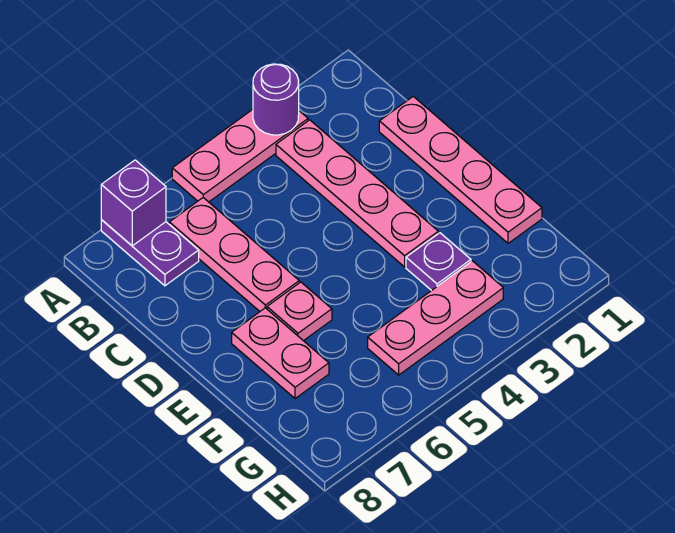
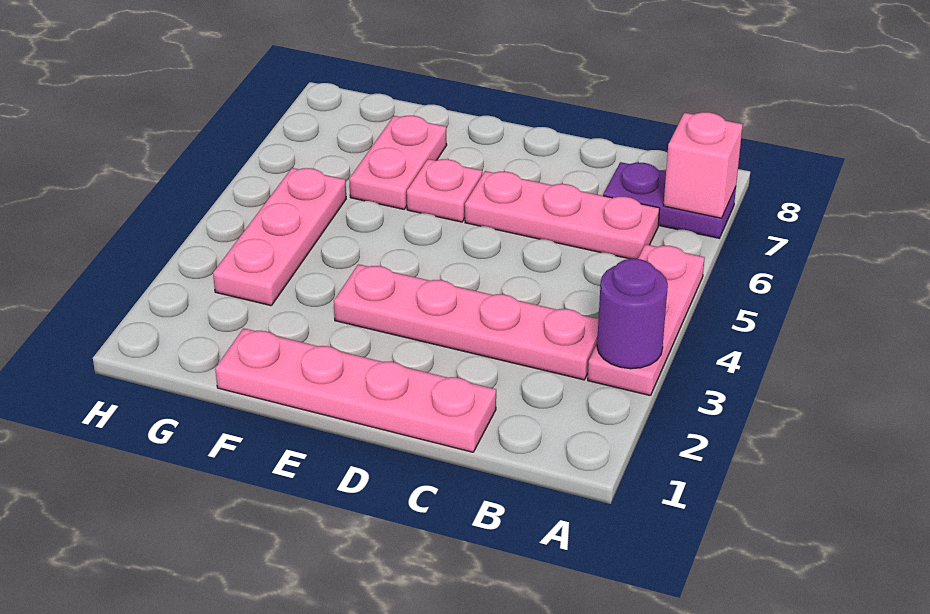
purple brick A7 level 2 -> pink brick A7 level 2
pink plate E7:F7 level 1 -> pink plate F6:F7 level 1
purple plate F3 level 1 -> none

